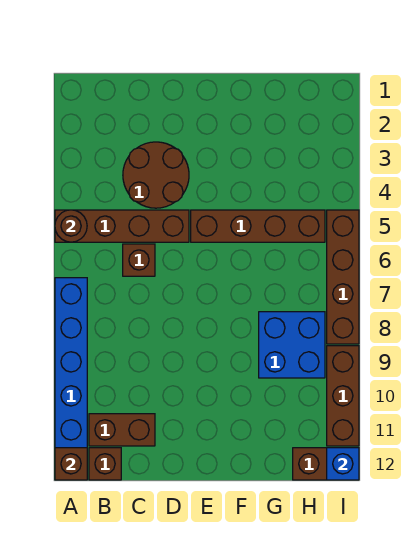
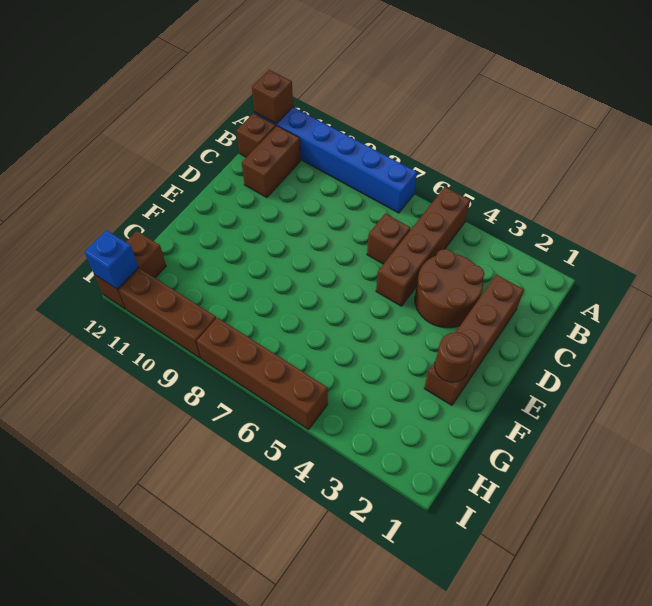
brown round brick A5 level 2 -> brown round brick F2 level 2
brown brick E5:H5 level 1 -> brown brick C2:F2 level 1
blue brick G8:H9 level 1 -> none

